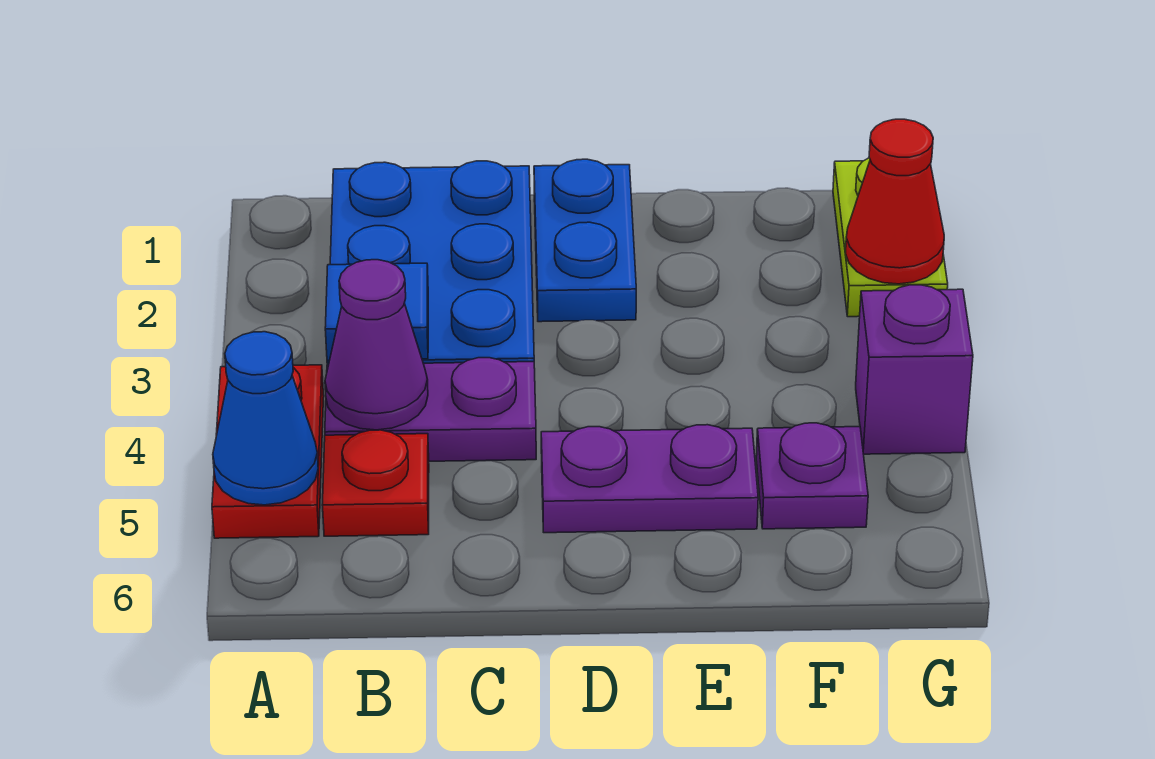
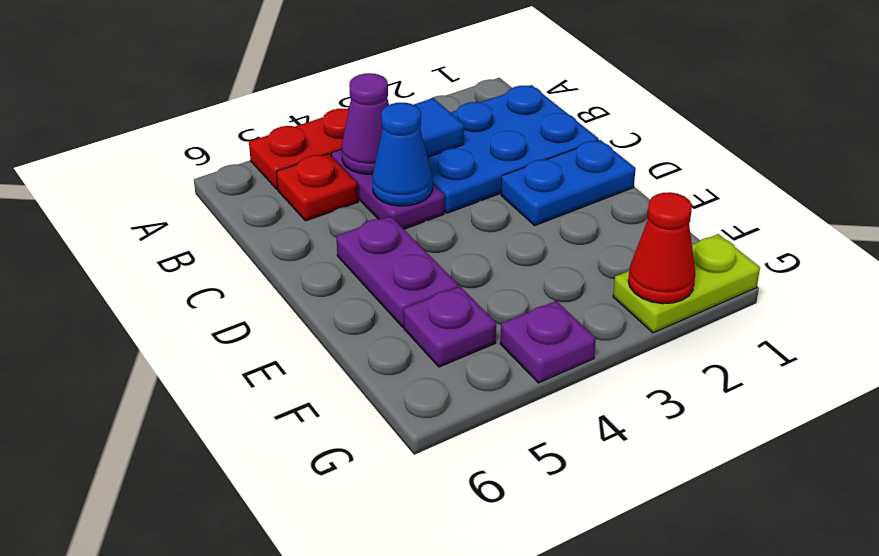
blue cone A5 level 2 -> blue cone C4 level 2
purple brick G4 level 1 -> purple plate G4 level 1

